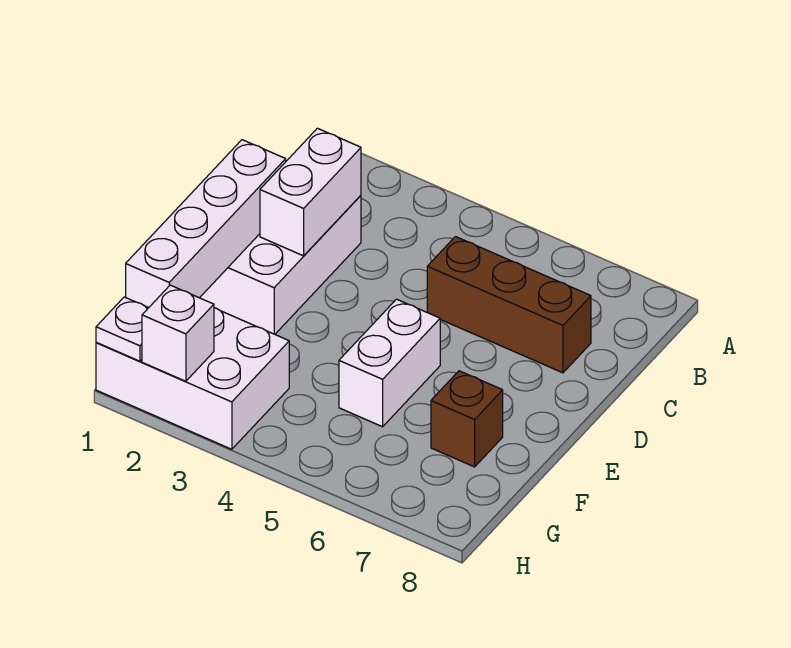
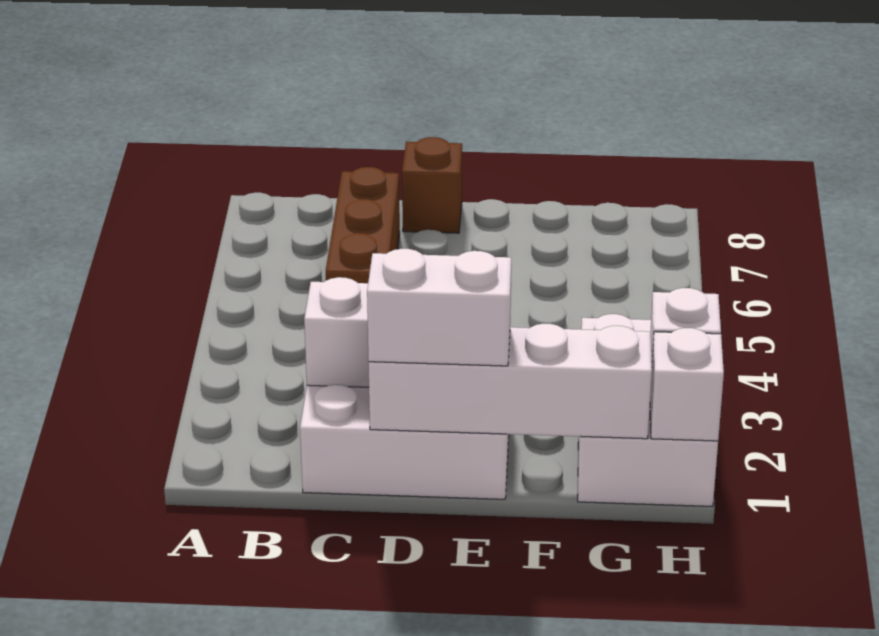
white brick E5:F5 level 1 -> white brick D1:E1 level 3
brown brick F7 level 1 -> brown brick D8 level 1
white plate H1 level 2 -> white brick H1 level 2

